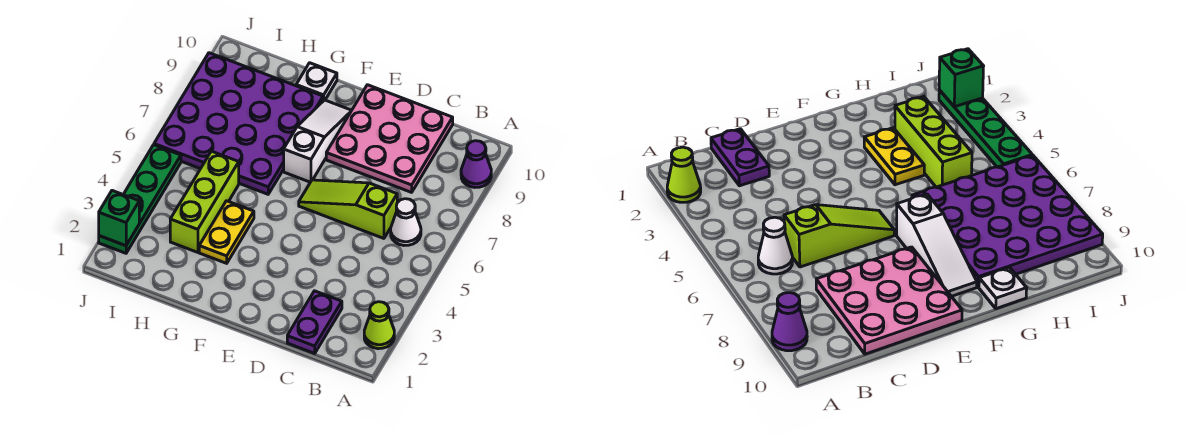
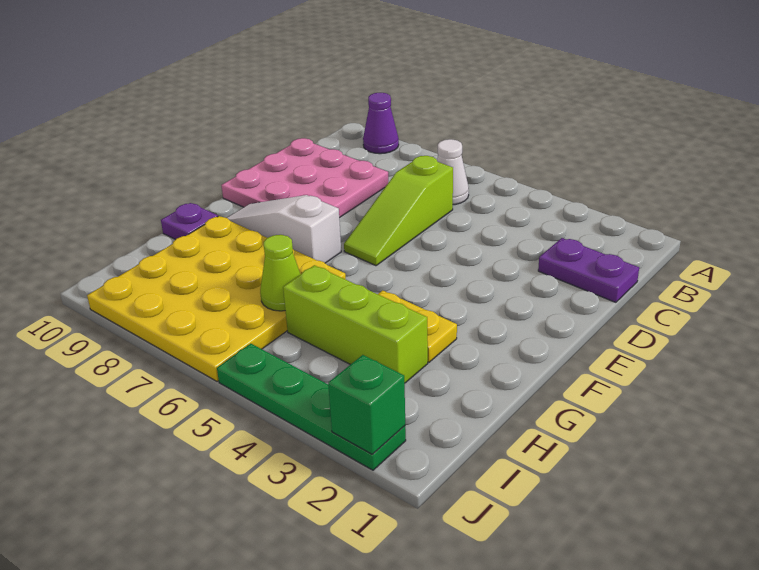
lime cone A2 level 1 -> lime cone H6 level 2
purple plate G6:J9 level 1 -> yellow plate G6:J9 level 1
white plate G10 level 1 -> purple plate G10 level 1

